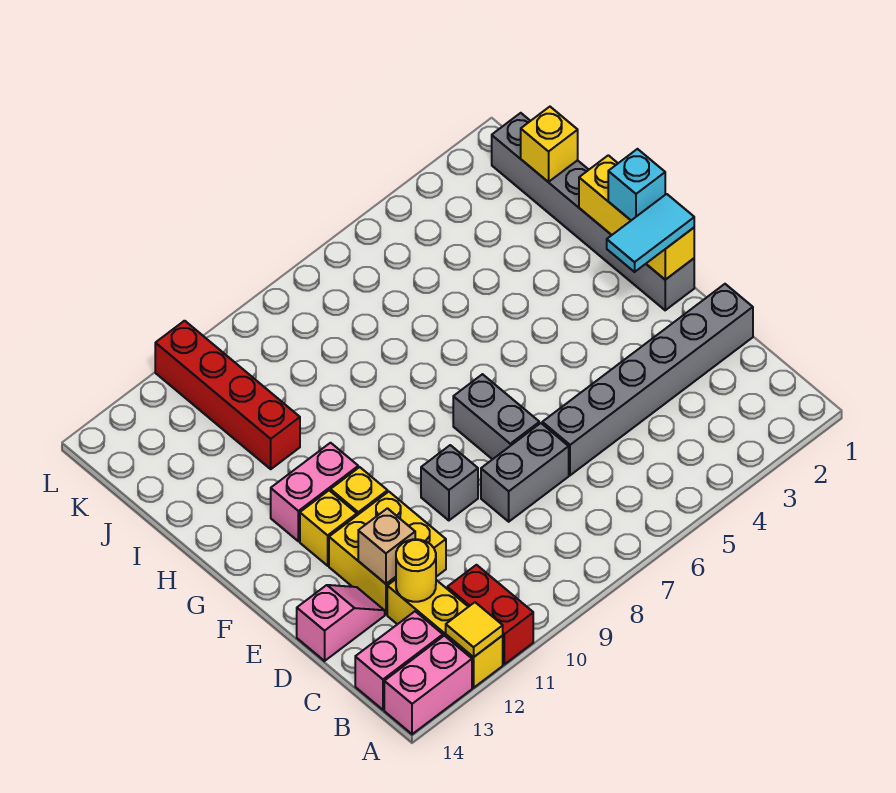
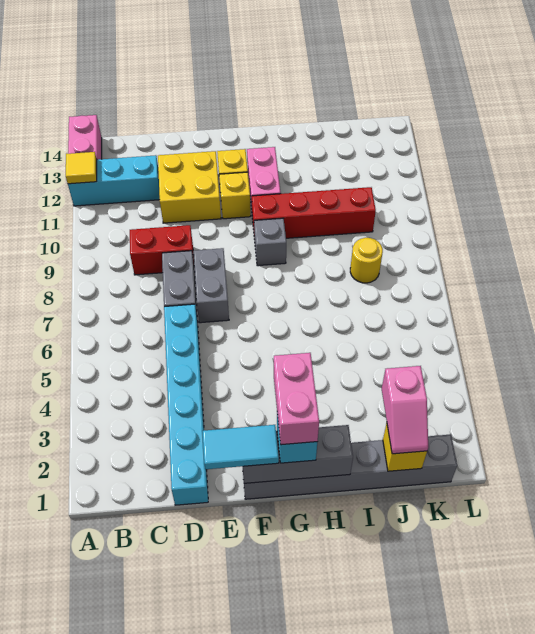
red brick A11:B11 level 1 -> red brick C9:D9 level 1
yellow brick A12:C12 level 1 -> cyan brick A12:C12 level 1
pink brick B13:B14 level 1 -> pink brick G1:G2 level 4
yellow round brick C12 level 2 -> yellow round brick J8 level 1
grey brick D1:D6 level 1 -> cyan brick D1:D6 level 1
tan brick D12 level 2 -> none
pink slope D13:D14 level 1 top 14 -> pink slope J1:J2 level 3 top 2
grey brick E7:F7 level 1 -> grey brick E7:E8 level 1
grey brick E9 level 1 -> grey brick G9 level 1
yellow brick F1:H1 level 2 -> grey brick F1:H1 level 2
cyan tile F1:F2 level 3 -> cyan tile E1:F1 level 3
red brick I11:L11 level 1 -> red brick G10:J10 level 1

